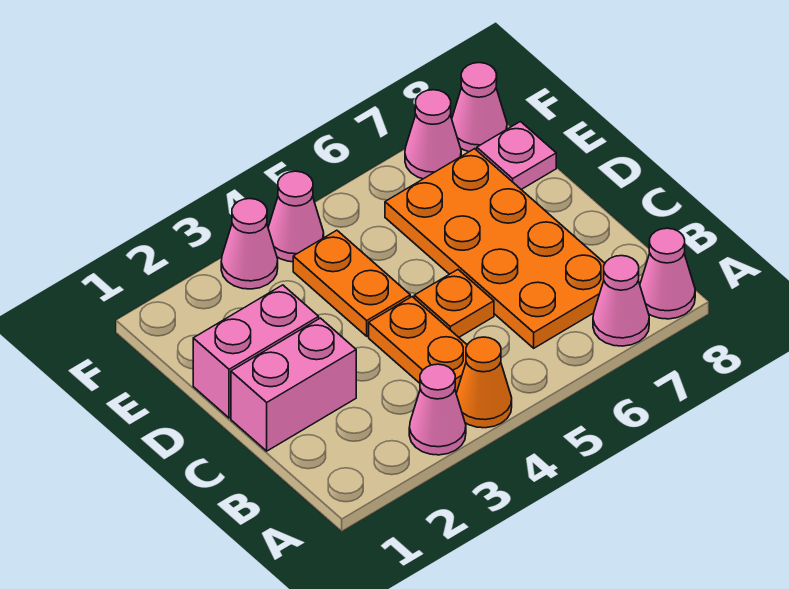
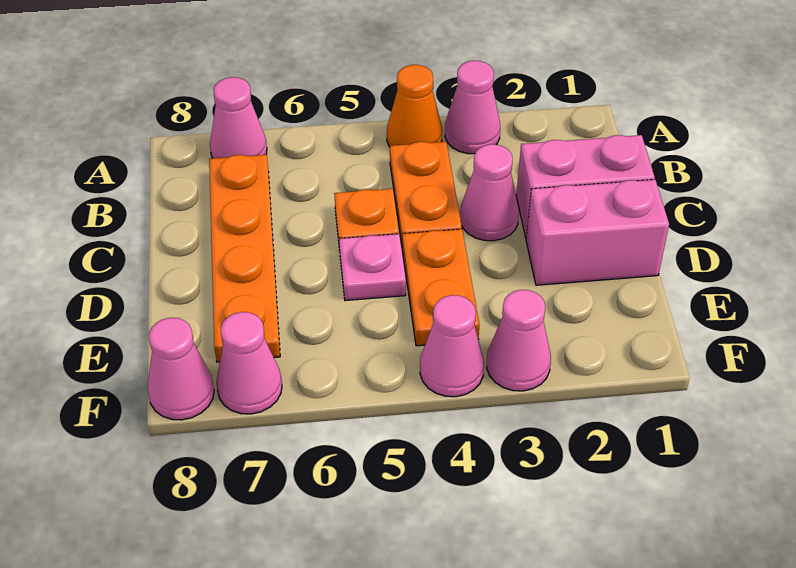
pink cone A8 level 1 -> pink cone C3 level 1
orange plate B6:E7 level 1 -> orange plate B7:E7 level 1
pink plate E8 level 1 -> pink plate D5 level 1

